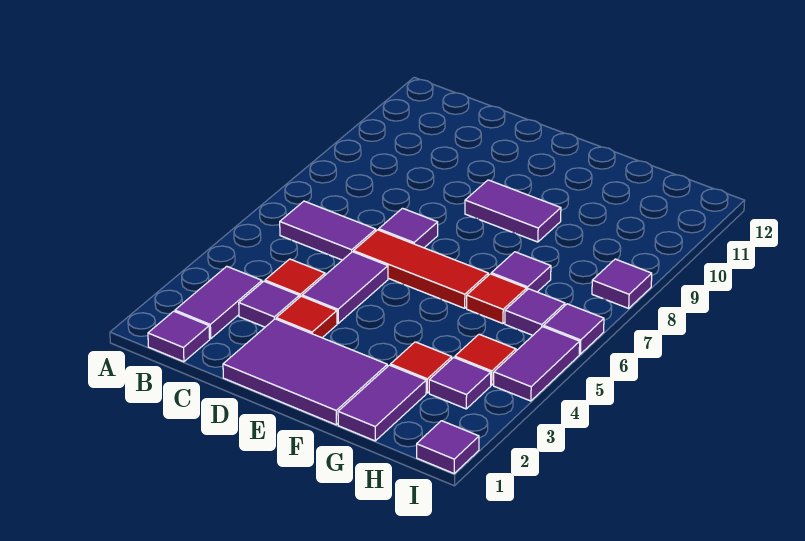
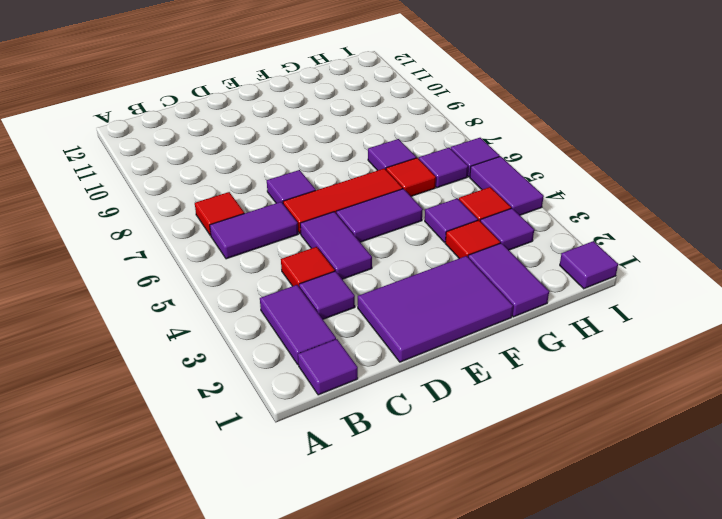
red tile D3 level 1 -> red tile B7 level 1
purple tile E9:F9 level 1 -> purple tile E5:F5 level 1
purple tile I8 level 1 -> purple tile G4 level 1

